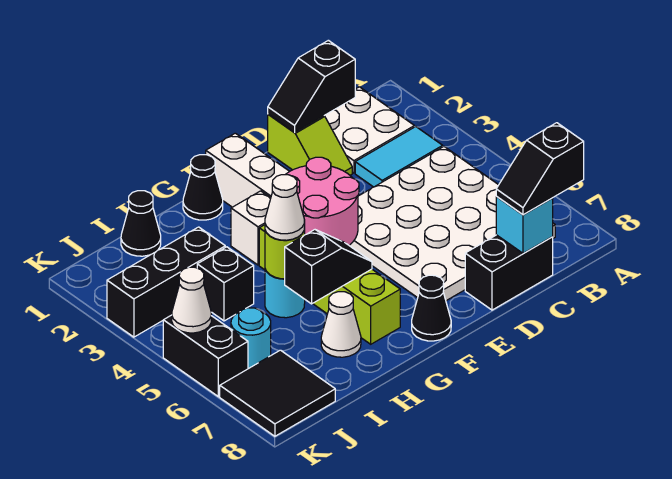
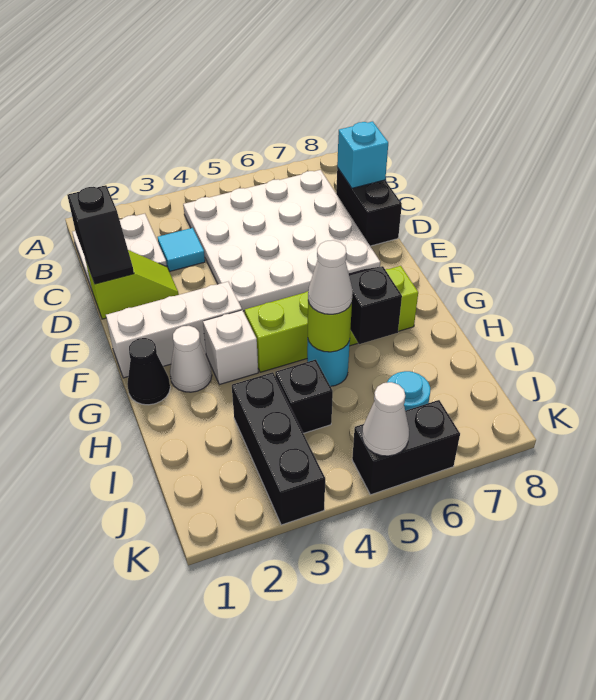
cyan tile B3:C3 level 1 -> cyan tile C3 level 1
black slope B8:C8 level 3 top B -> none
pink round brick F4:G5 level 2 -> none
black cone F8 level 1 -> none
white cone H7 level 1 -> white cone G2 level 1
black cone I1 level 1 -> none
black tile J7:K8 level 1 -> none

